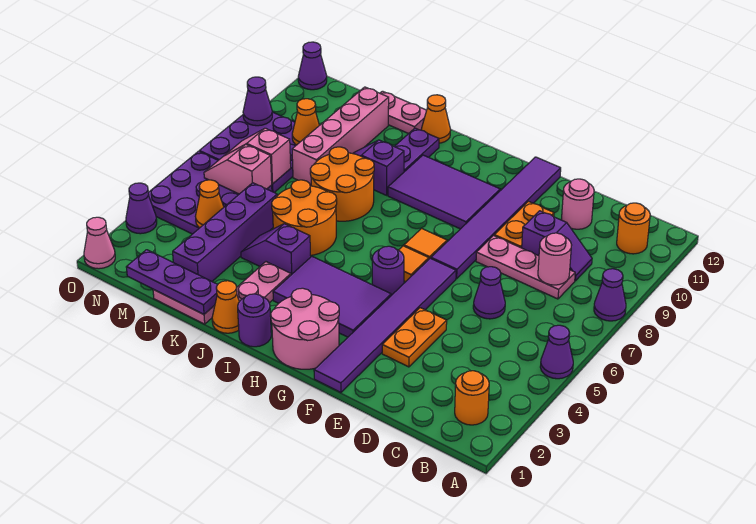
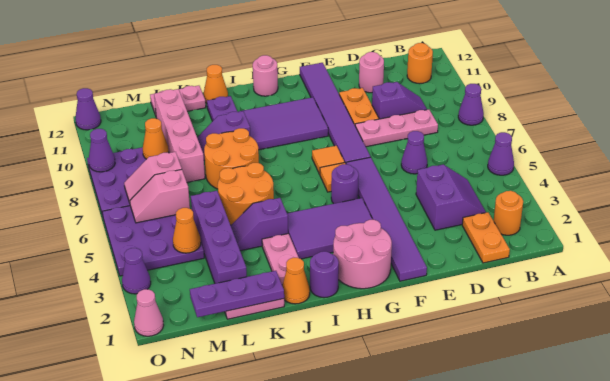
none -> purple slope C3:D4 level 1 top D
pink round brick C8 level 2 -> pink round brick H12 level 1
orange plate E3:E4 level 1 -> orange plate C1:C2 level 1

